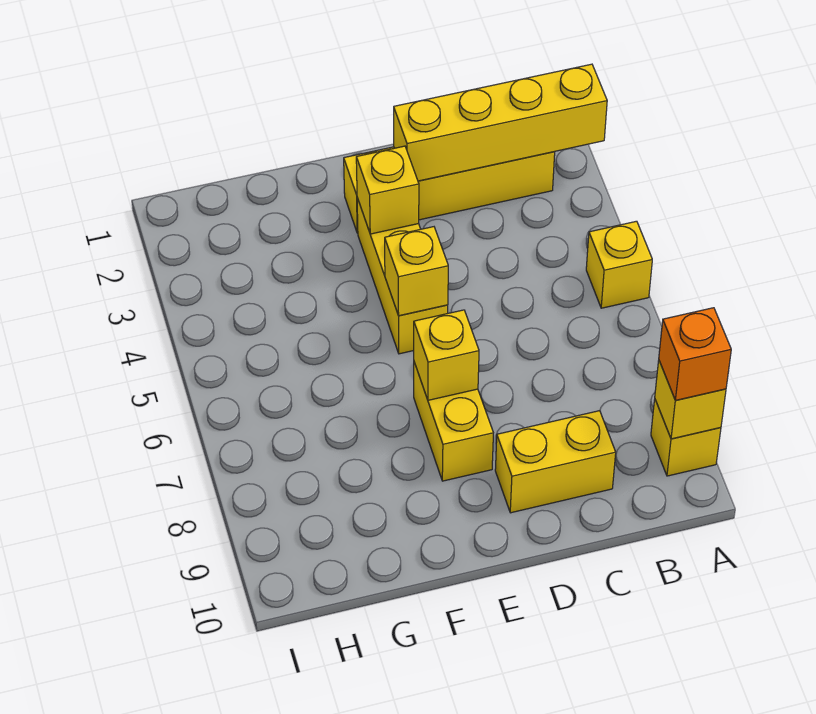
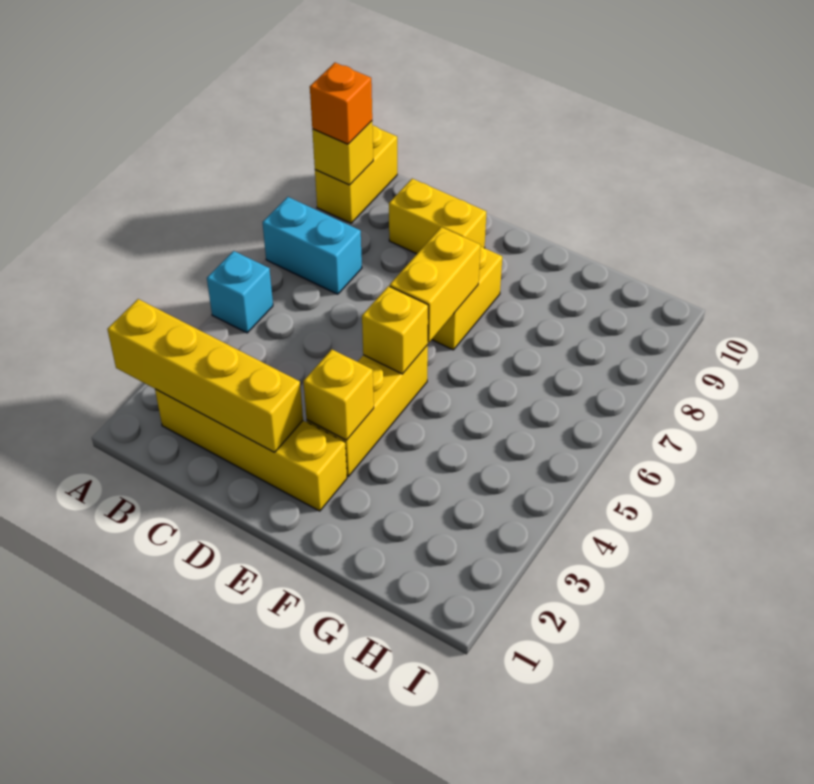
yellow brick A5 level 1 -> cyan brick A5 level 1
none -> cyan brick A7:B7 level 1
yellow brick A9 level 1 -> yellow brick A9:A10 level 1
yellow brick E7 level 2 -> yellow brick E6:E7 level 2

